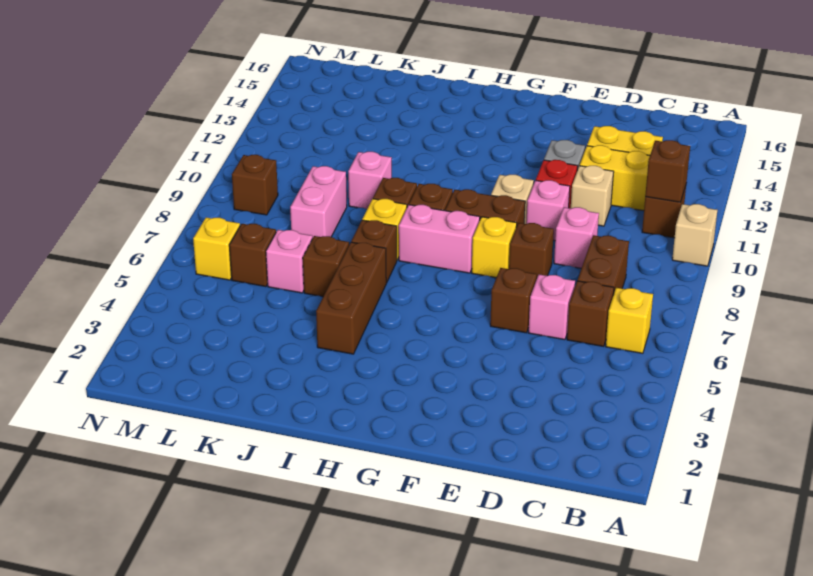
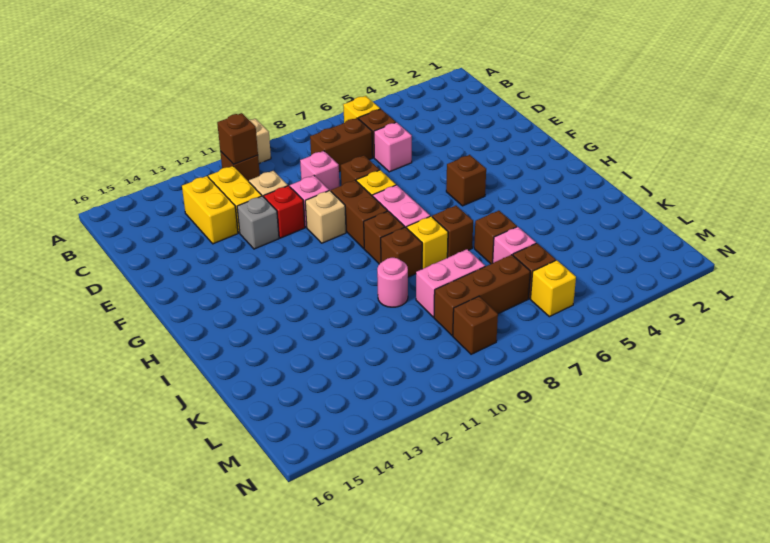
brown brick E6 level 1 -> brown brick G5 level 1
brown brick I4:I6 level 1 -> brown brick L7:L9 level 1
pink brick J10 level 1 -> pink round brick J10 level 1

